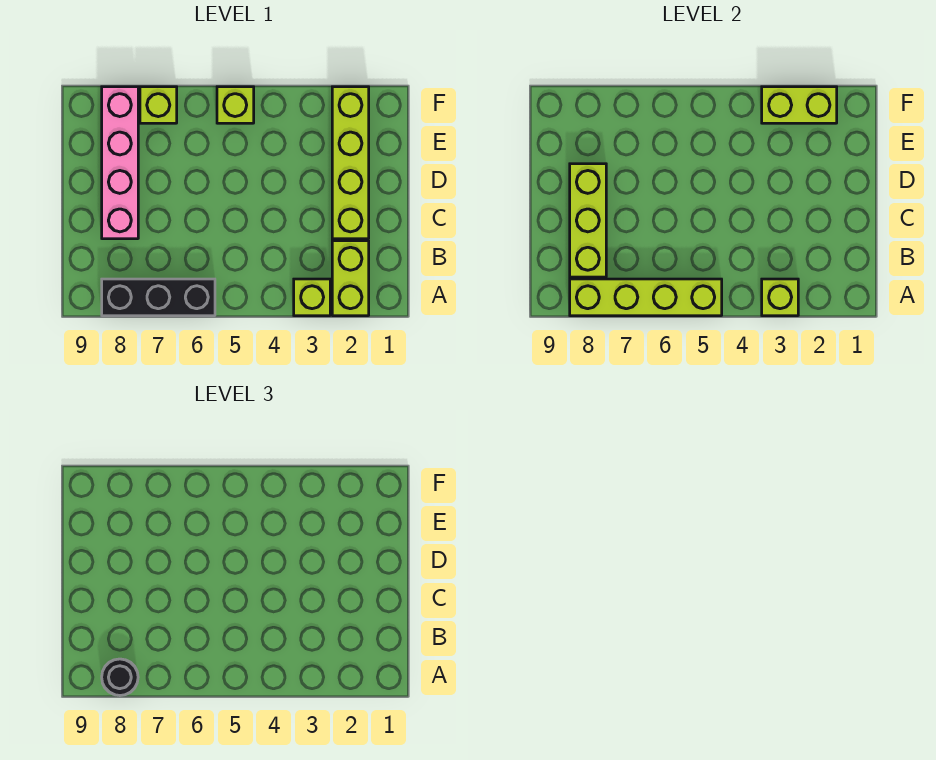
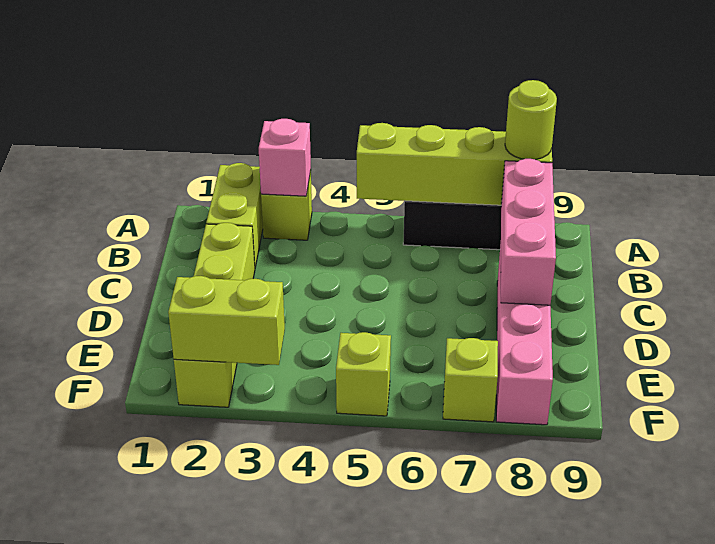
lime brick A3 level 2 -> pink brick A3 level 2
black round brick A8 level 3 -> lime round brick A8 level 3
lime brick B8:D8 level 2 -> pink brick B8:D8 level 2

